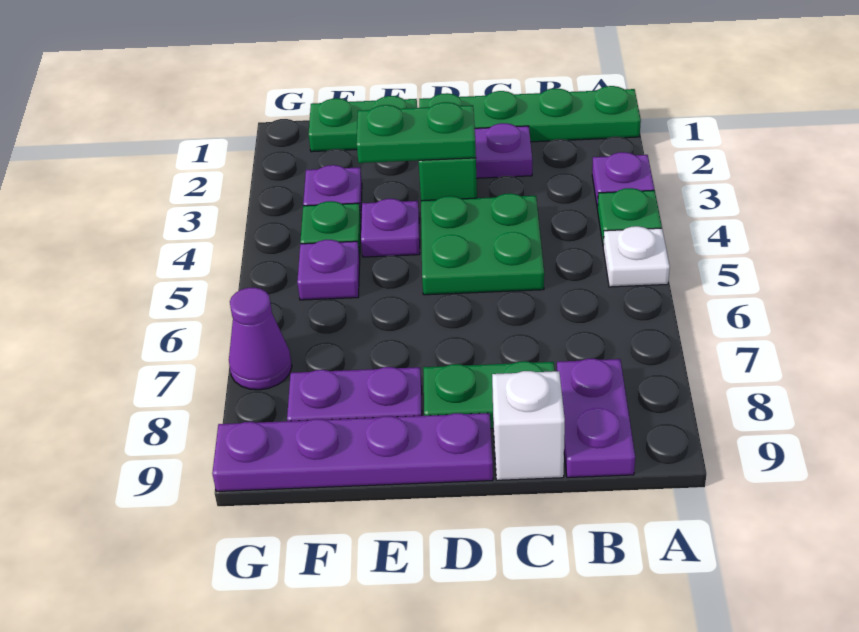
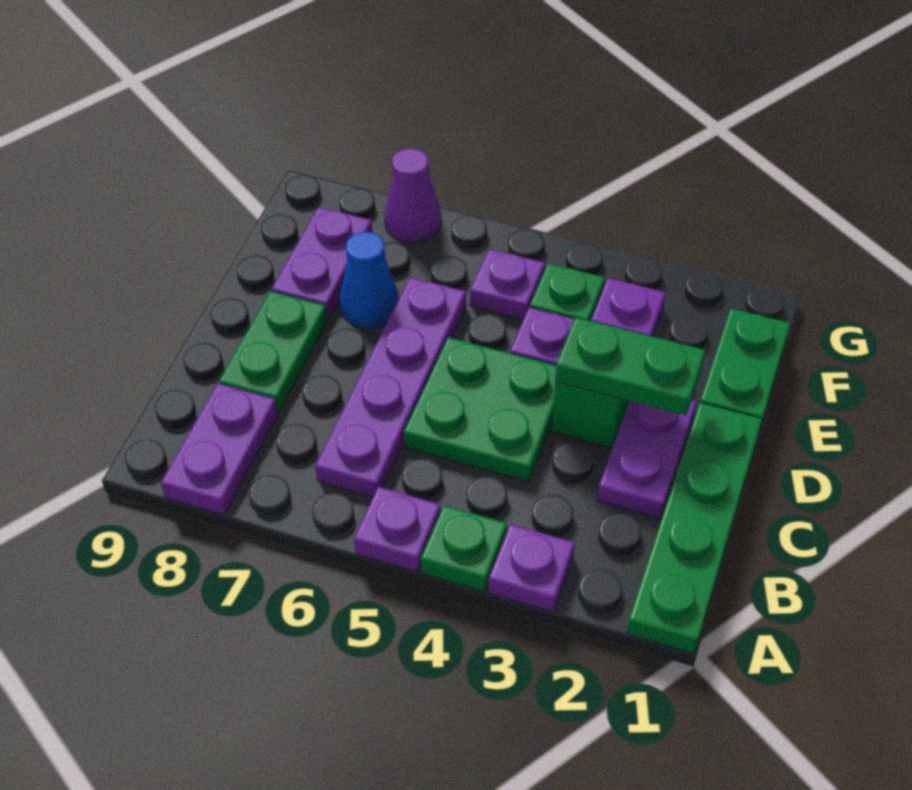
white plate A5 level 1 -> purple plate A5 level 1
purple plate B8:B9 level 1 -> purple plate A8:B8 level 1
white brick C9 level 1 -> none
green plate D3:E3 level 2 -> green plate D2:D3 level 2
purple plate D9:G9 level 1 -> purple plate B6:E6 level 1
none -> blue cone E7 level 1

